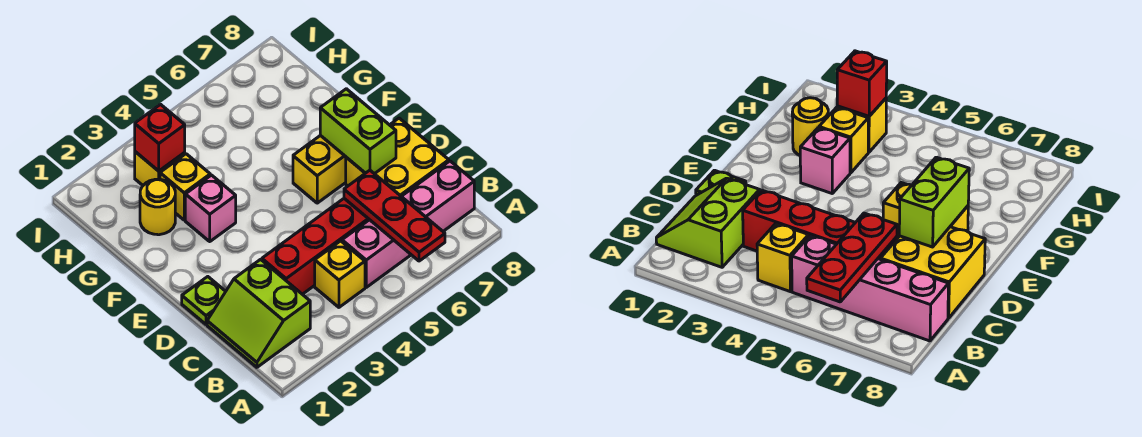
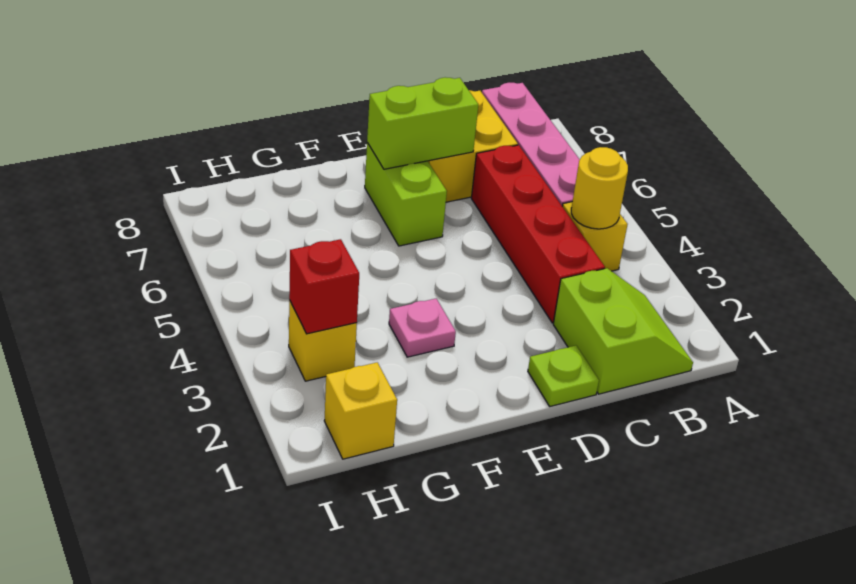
red plate A6:C6 level 2 -> none
lime slope B1:C2 level 1 top 2 -> lime slope B1:C2 level 1 top C
yellow brick E6:E7 level 1 -> lime brick E6:E7 level 1
pink brick F3 level 1 -> pink plate F3 level 1
yellow round brick G2 level 1 -> yellow round brick B4 level 2
yellow brick G3 level 1 -> yellow brick H1 level 1

